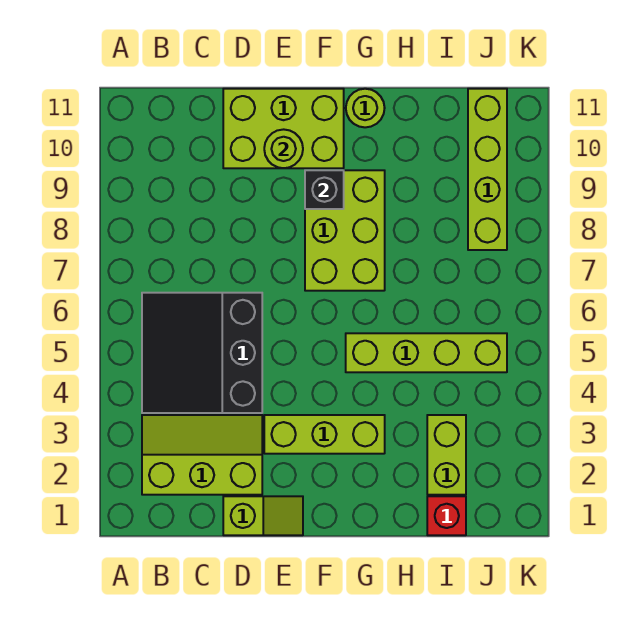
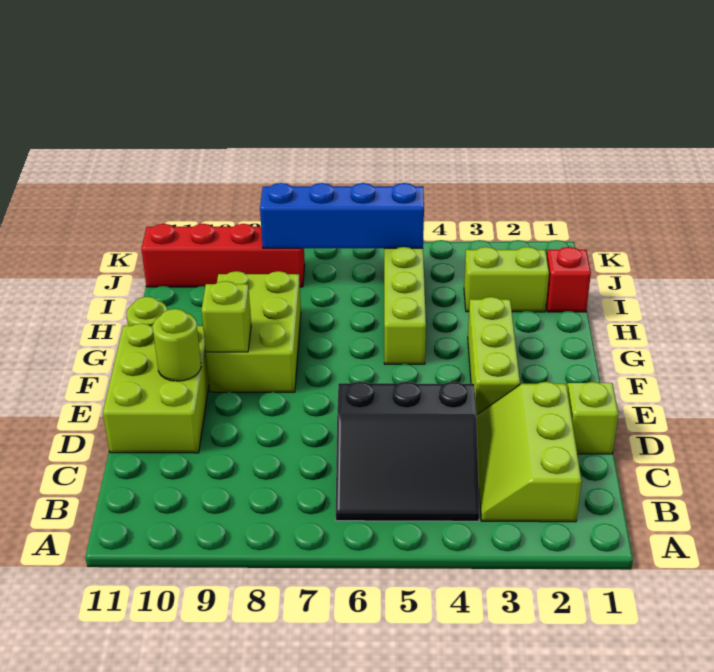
lime brick F7:G9 level 1 -> lime brick F8:H9 level 1
black brick F9 level 2 -> lime brick F9 level 2
none -> blue brick J5:J8 level 2
lime brick J8:J11 level 1 -> red brick J8:J11 level 1

